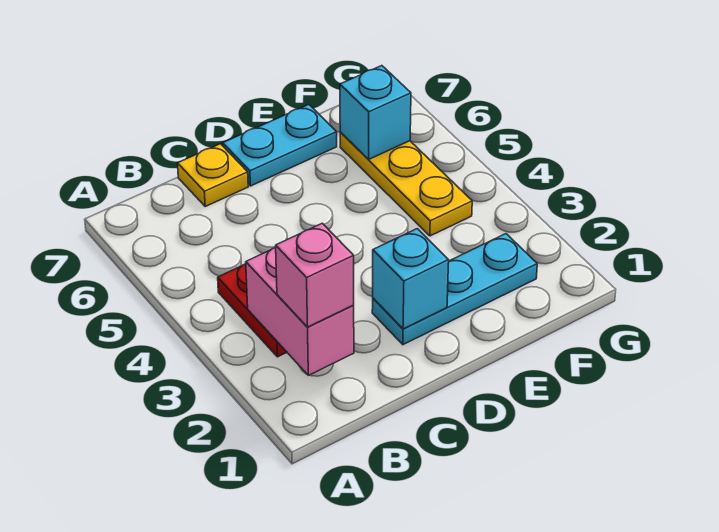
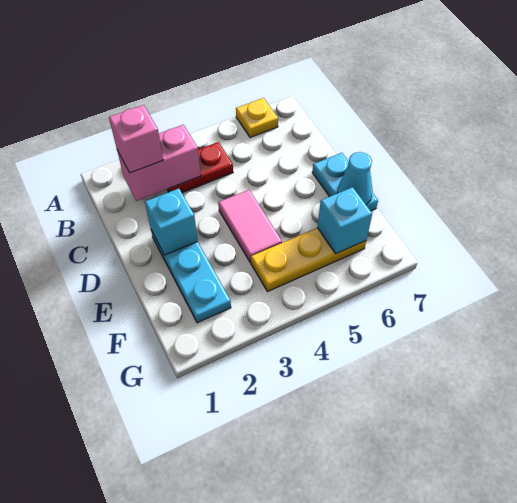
yellow plate C7 level 1 -> yellow plate A6 level 1
none -> pink tile D4:E4 level 1
none -> cyan cone E7 level 2

